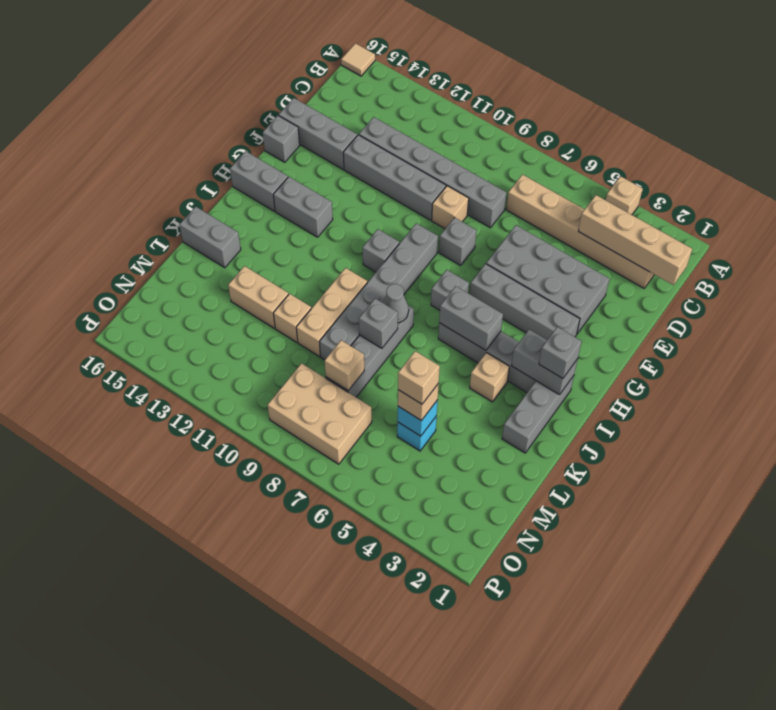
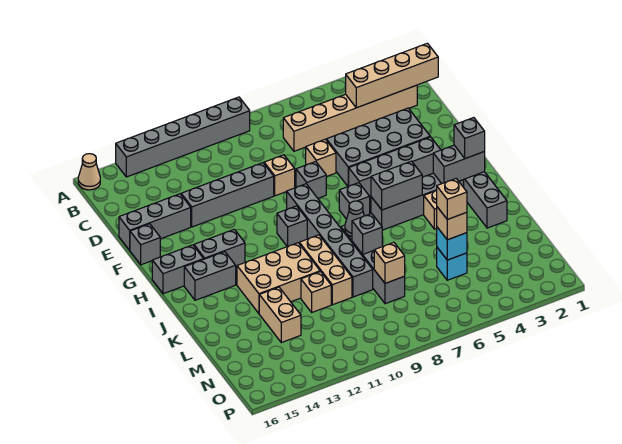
tan brick A4 level 1 -> tan brick E7 level 1
tan tile A16 level 1 -> tan cone A16 level 1
grey brick D8:D13 level 1 -> grey brick A9:A14 level 1
grey brick K15:K16 level 1 -> grey brick I14:I15 level 1
tan brick L12:L13 level 1 -> tan brick L13:M13 level 1
tan brick N7:O9 level 1 -> tan brick J11:K13 level 1

